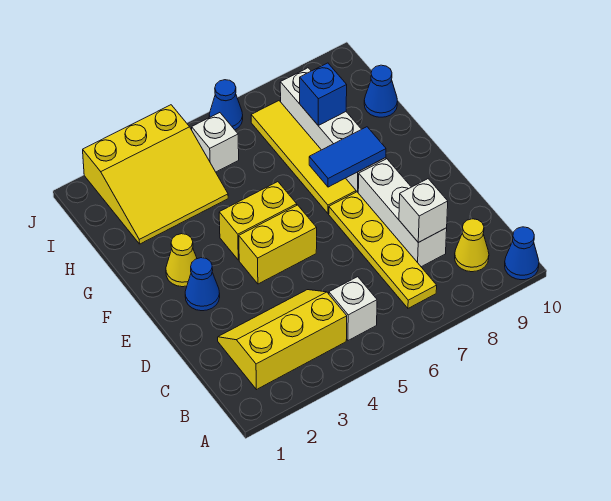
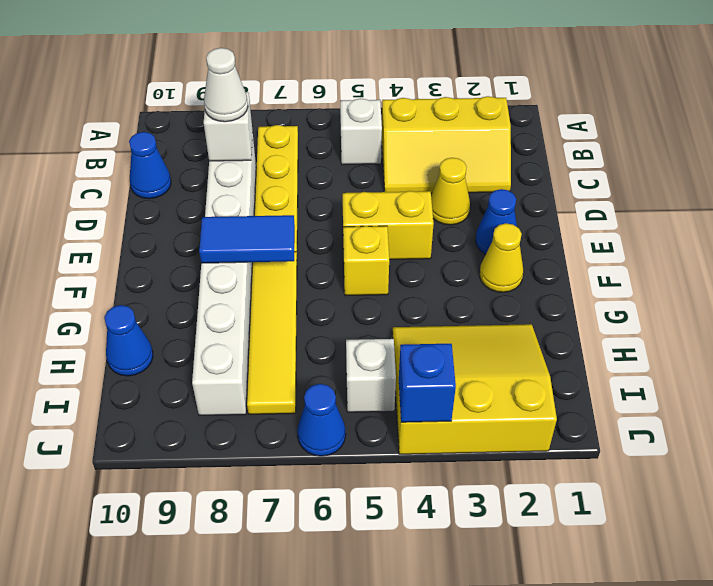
blue cone A10 level 1 -> blue cone C10 level 1
yellow cone B9 level 1 -> yellow cone D3 level 1
none -> white cone C8 level 3
yellow brick F4:F5 level 1 -> yellow brick F5 level 1
blue brick H8 level 2 -> blue brick J4 level 2

